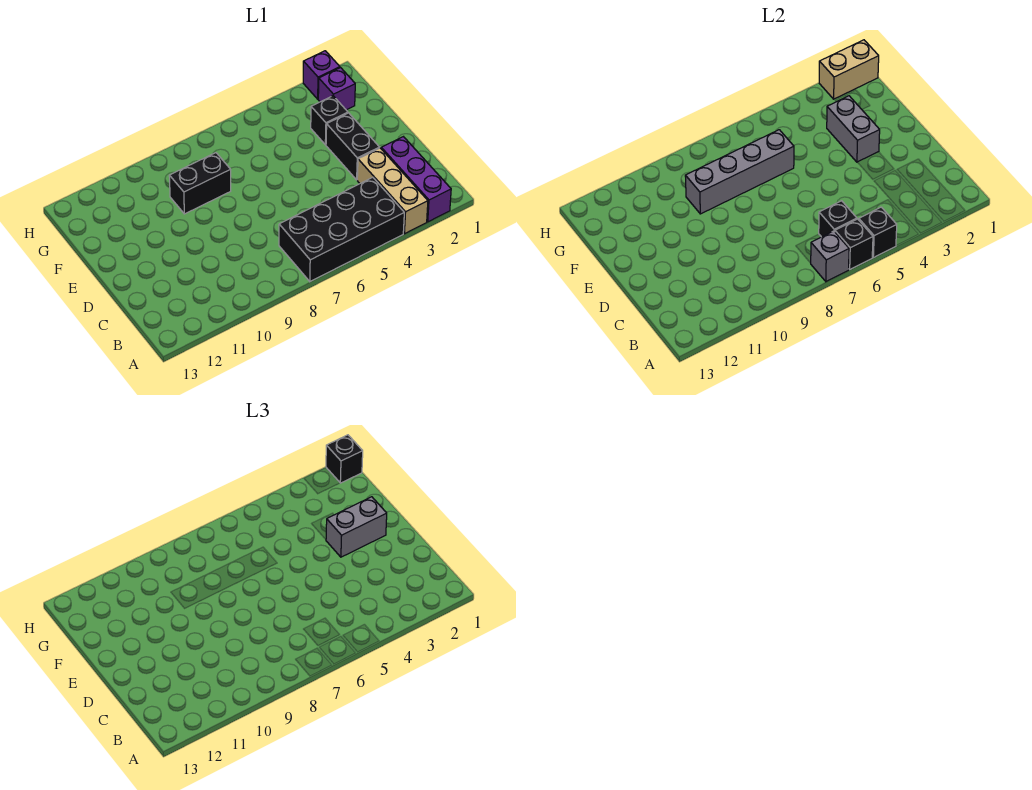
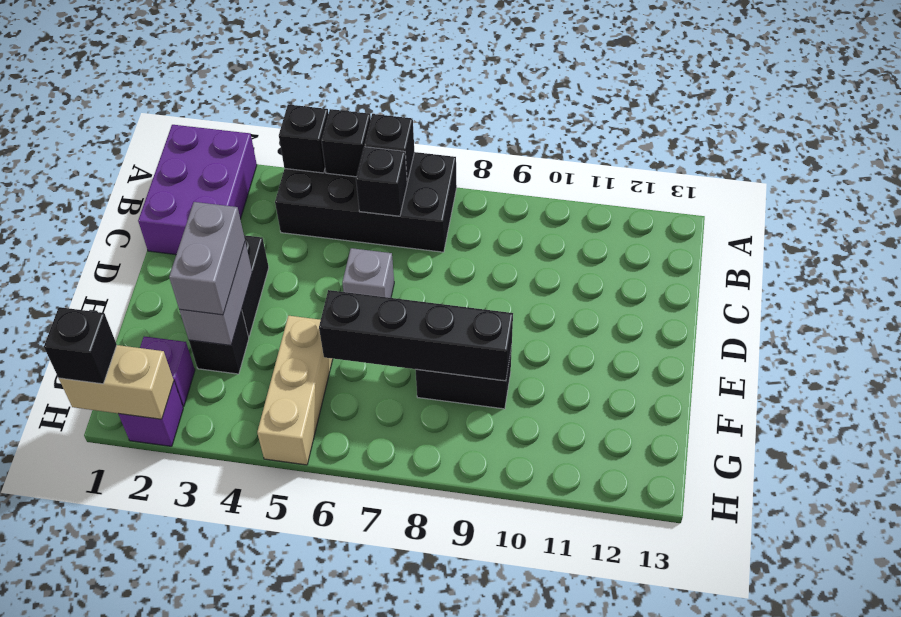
purple brick A2:C2 level 1 -> purple brick A1:C2 level 1
tan brick A3:C3 level 1 -> tan brick F5:H5 level 1
none -> black brick A4 level 2
grey brick A7 level 2 -> grey brick D6 level 1
grey brick E2:E3 level 3 -> grey brick E3:F3 level 3
grey brick F6:F9 level 2 -> black brick F6:F9 level 2

